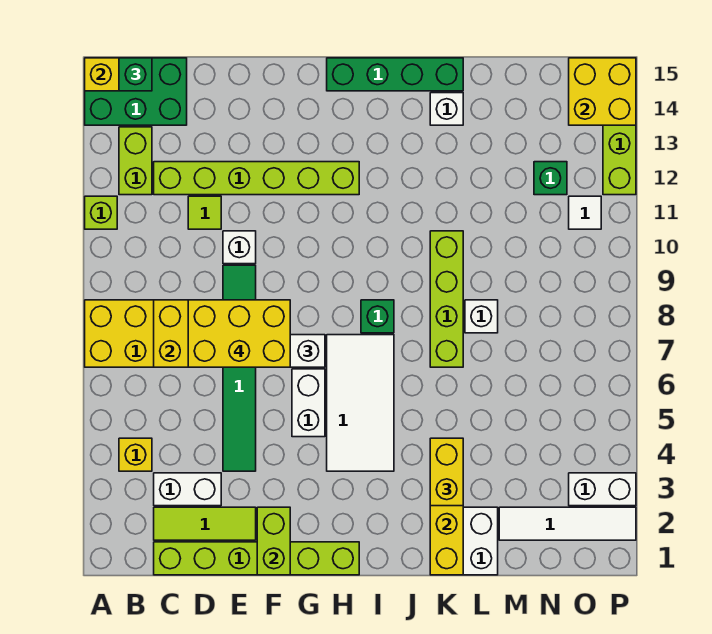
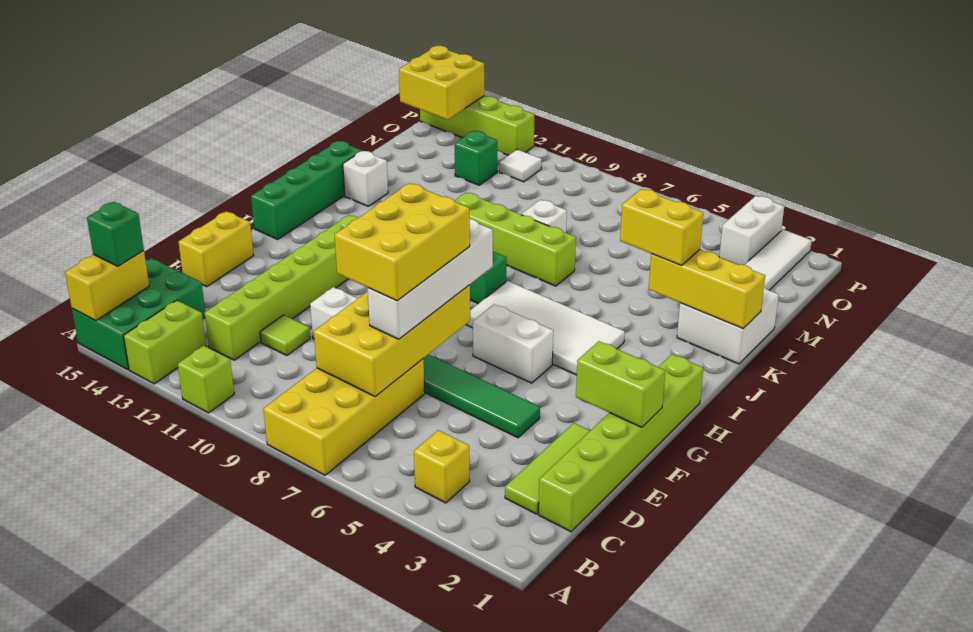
lime brick B12:B13 level 1 -> lime brick A13:B13 level 1
white brick C3:D3 level 1 -> none
none -> yellow brick E15:F15 level 1

